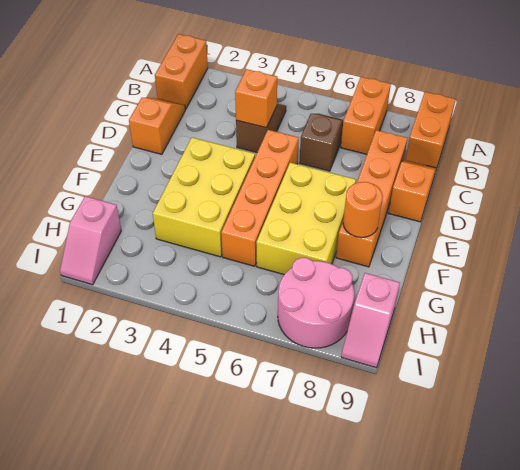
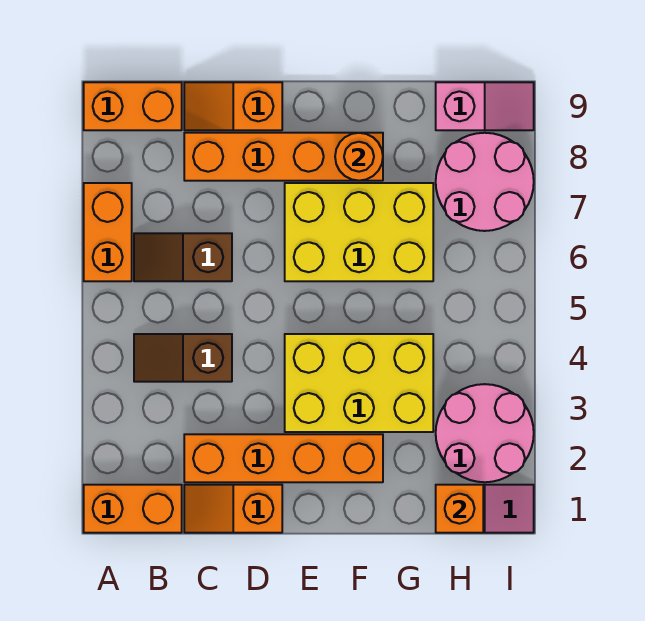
orange brick A7:B7 level 1 -> orange brick A6:A7 level 1
orange brick C4 level 2 -> orange brick H1 level 2
orange brick D5:G5 level 1 -> orange brick C2:F2 level 1
none -> pink round brick H2:I3 level 1

